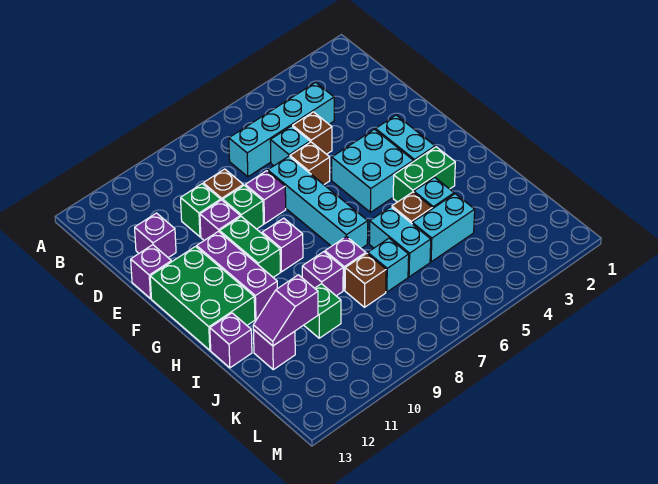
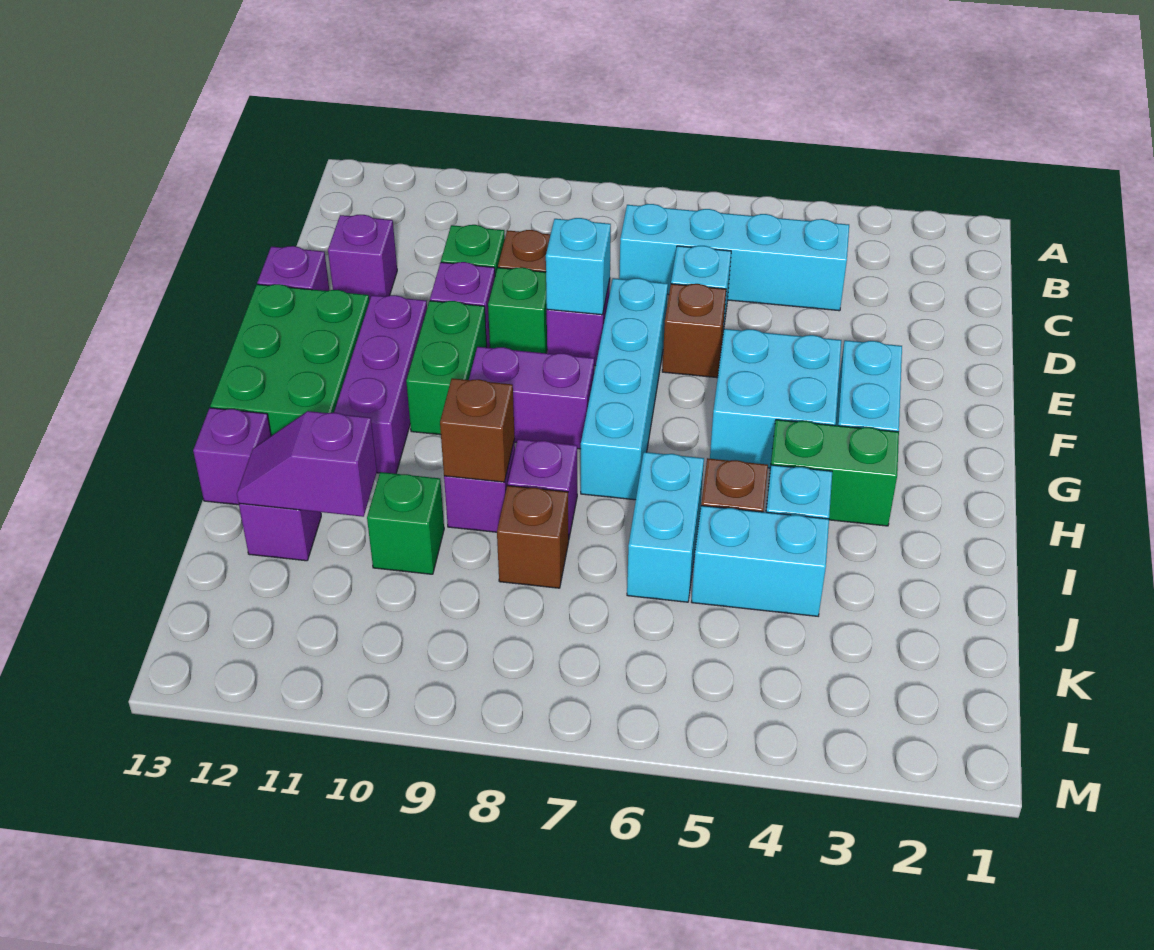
brown brick D5 level 1 -> brown brick I9 level 2
purple brick G9 level 1 -> purple brick G8:G9 level 1
cyan brick J7 level 1 -> cyan brick E8 level 2

